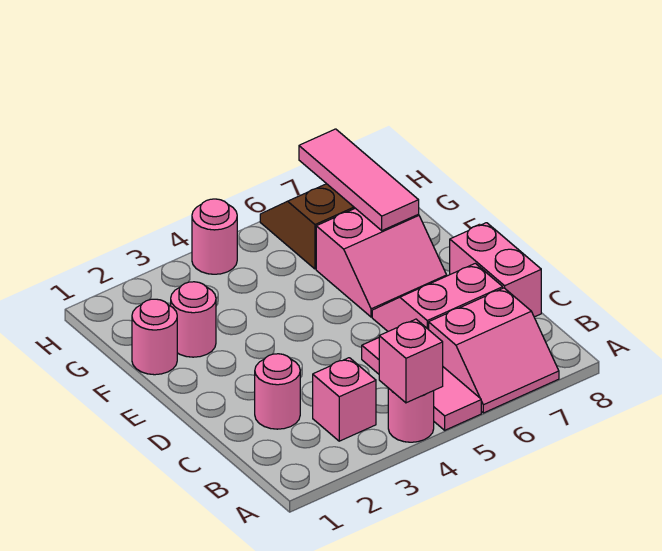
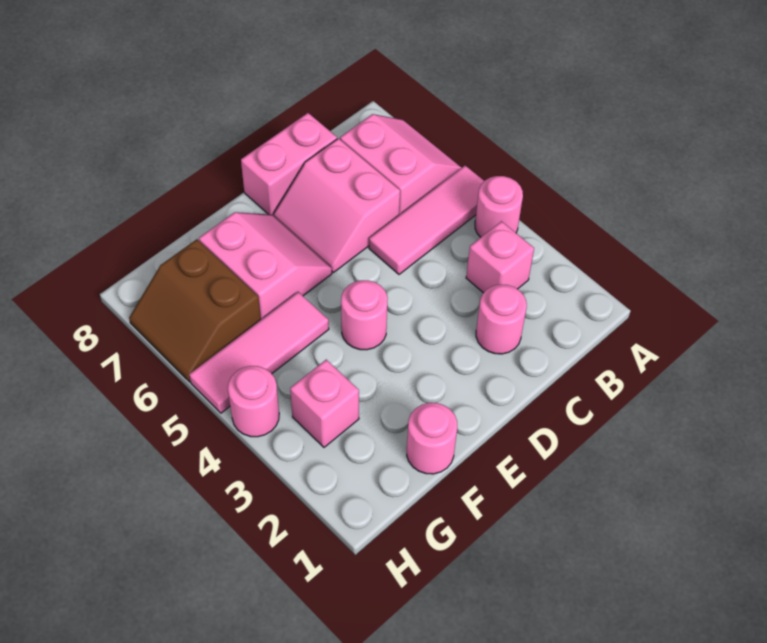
pink brick A4 level 2 -> pink brick G3 level 1
pink round brick F2 level 1 -> pink round brick E4 level 1
pink tile F7:H7 level 2 -> pink tile F5:H5 level 1

